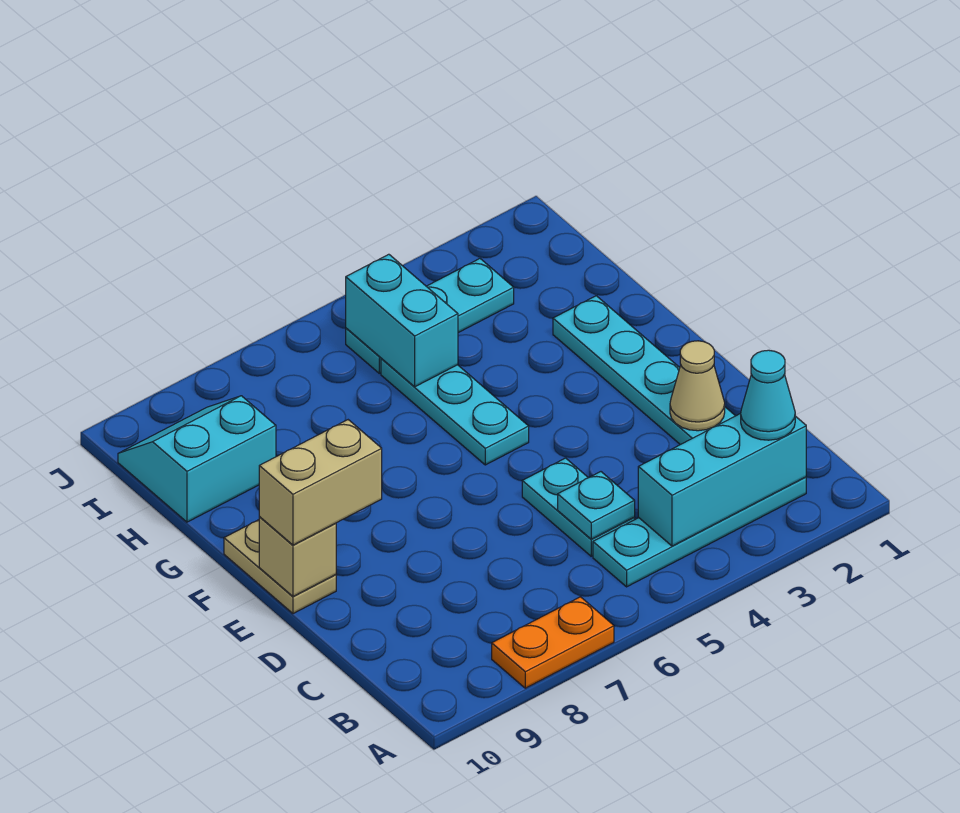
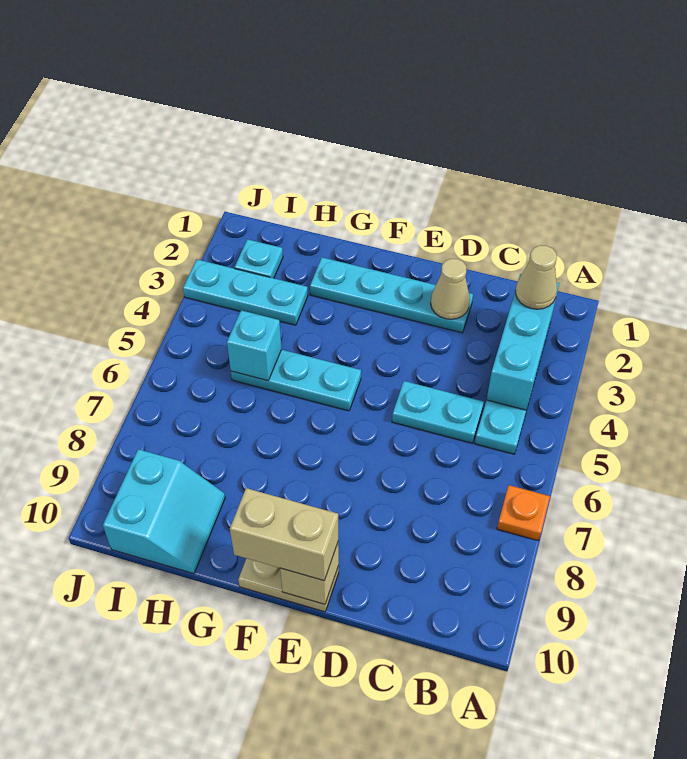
orange plate A7:A8 level 1 -> orange plate A7 level 1
cyan cone B2 level 3 -> tan cone B2 level 3
cyan plate C5 level 2 -> cyan plate I2 level 1
tan brick E9:E10 level 3 -> tan brick E10:F10 level 3
cyan brick H5:I5 level 2 -> cyan brick H5 level 2
cyan slope H9:I10 level 1 top H -> cyan slope H9:I10 level 1 top I
cyan plate I3:I5 level 1 -> cyan plate H3:J3 level 1

